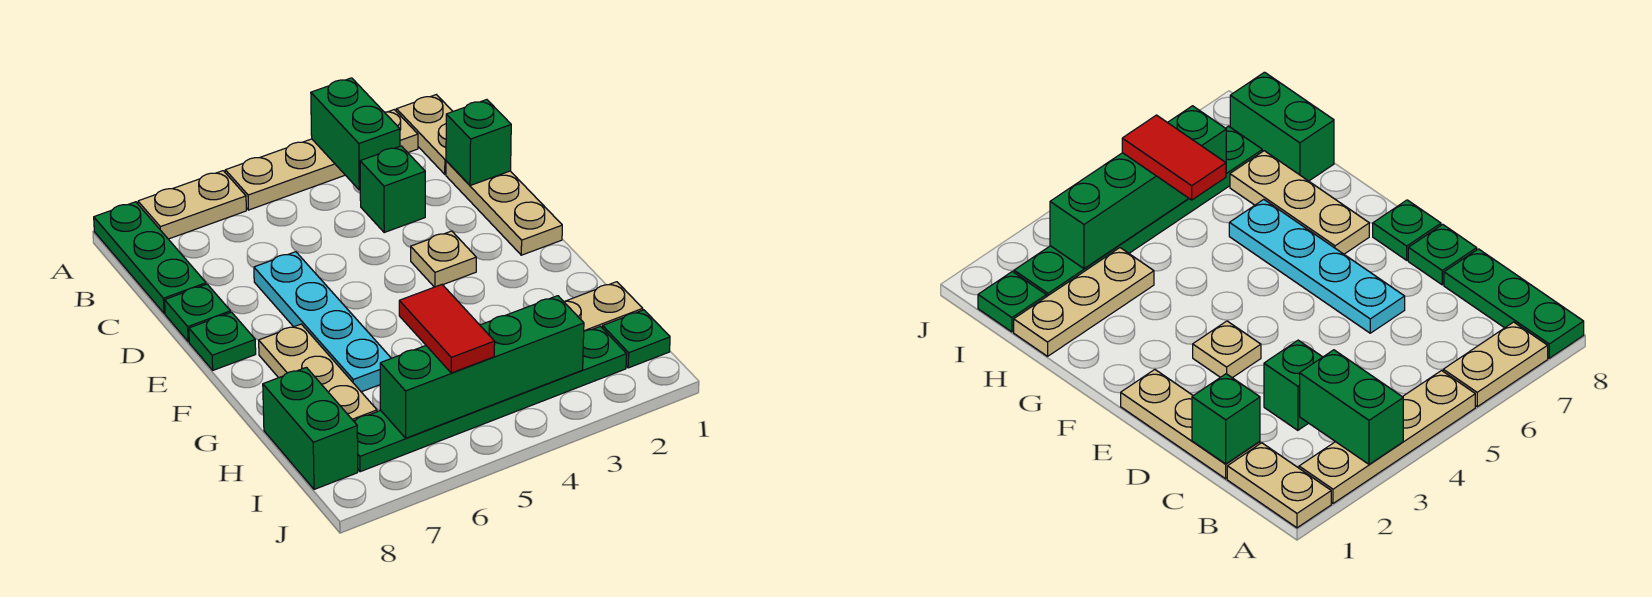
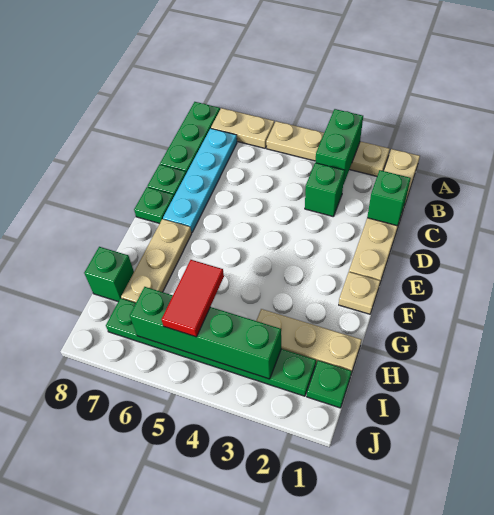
cyan plate D6:G6 level 1 -> cyan plate B7:E7 level 1
tan plate E3 level 1 -> tan plate F1 level 1
green brick H8:I8 level 1 -> green brick H8 level 1

